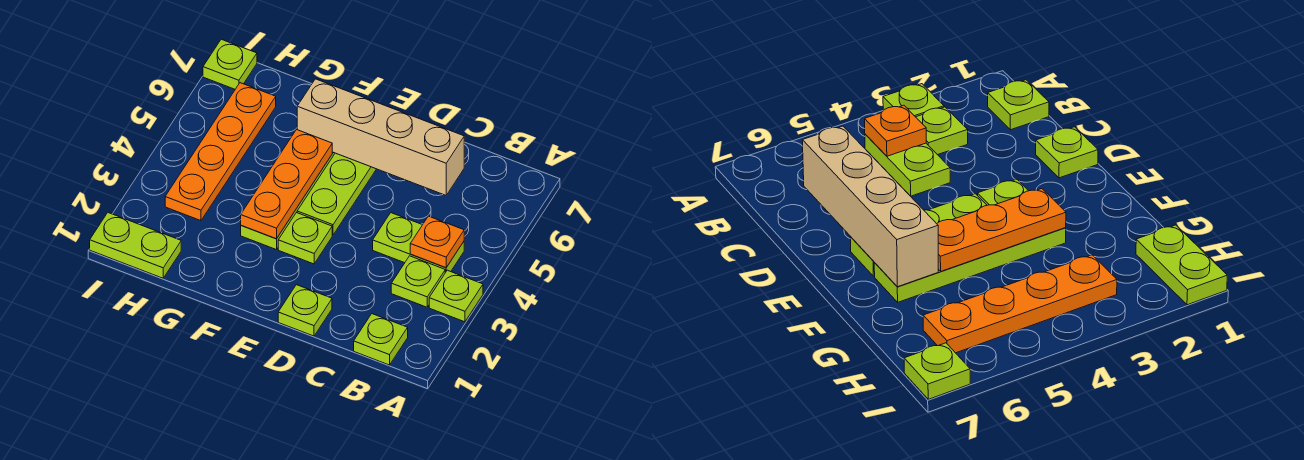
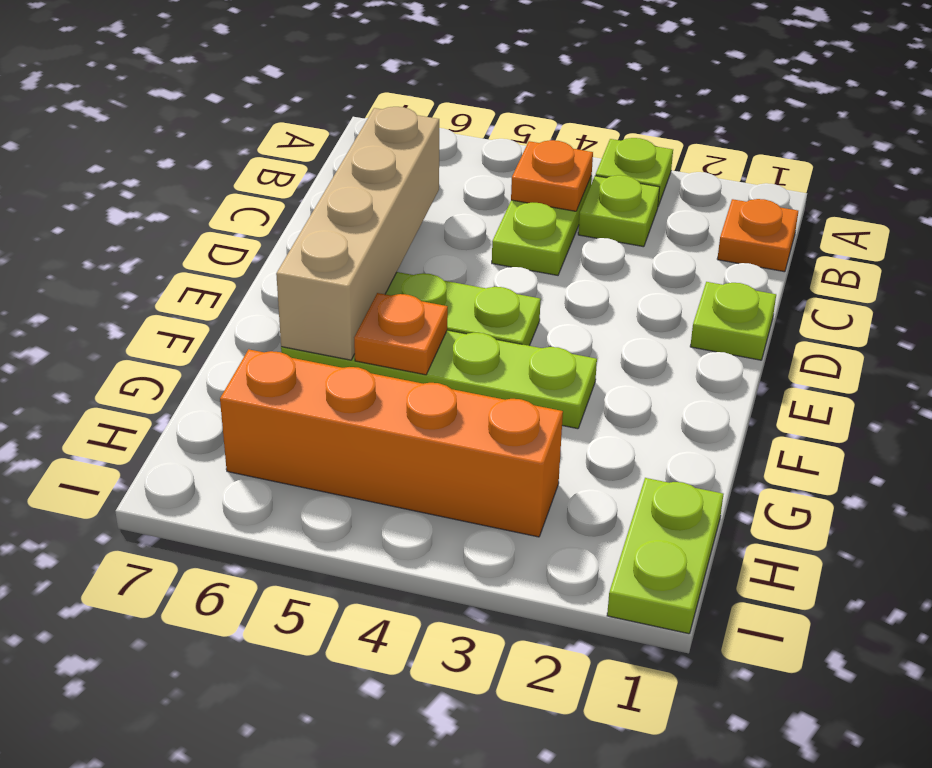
lime plate B1 level 1 -> orange plate B1 level 1
lime plate E3 level 1 -> none
orange plate F3:F5 level 2 -> orange plate F5 level 2
orange plate H3:H6 level 1 -> orange brick H3:H6 level 1
lime plate I7 level 1 -> none

